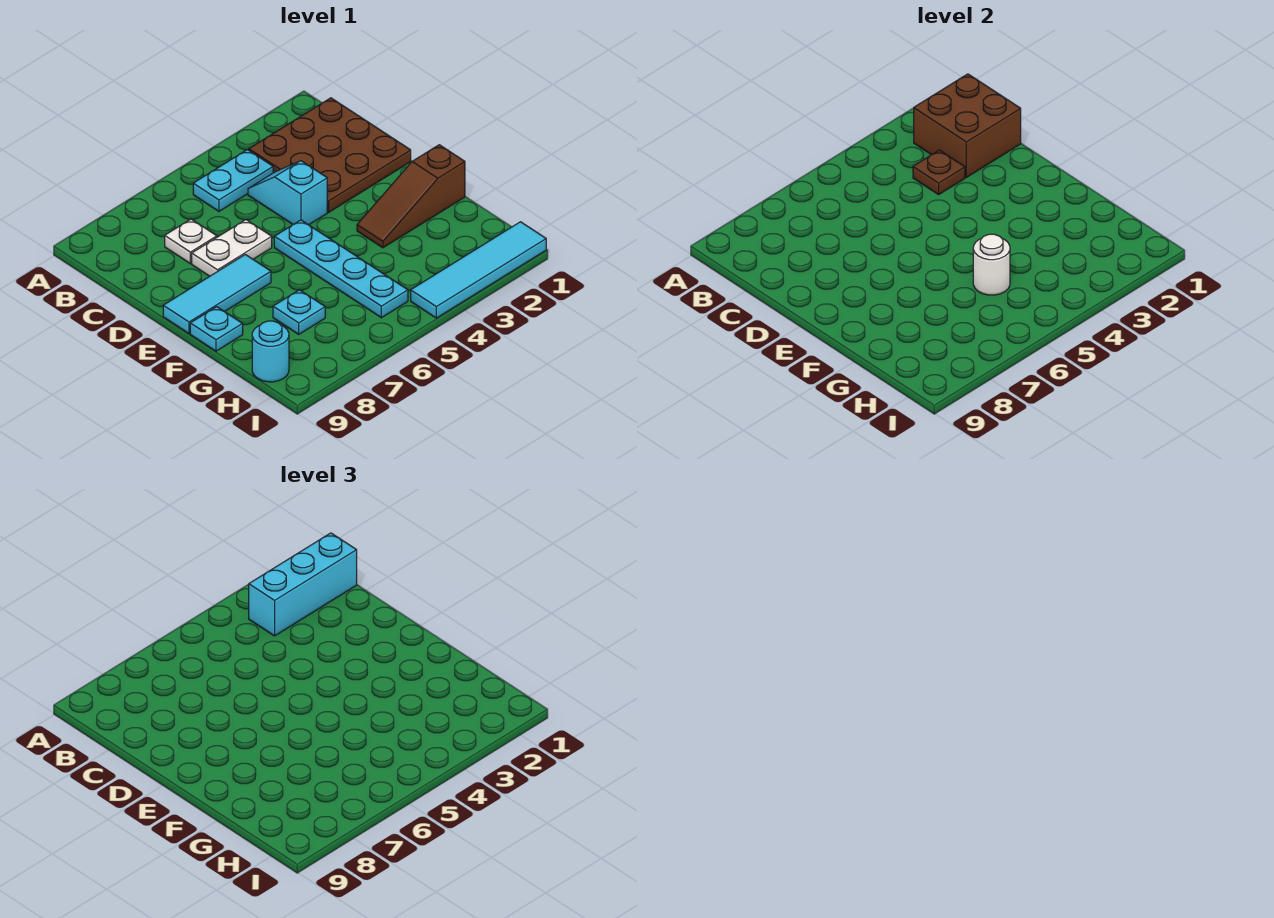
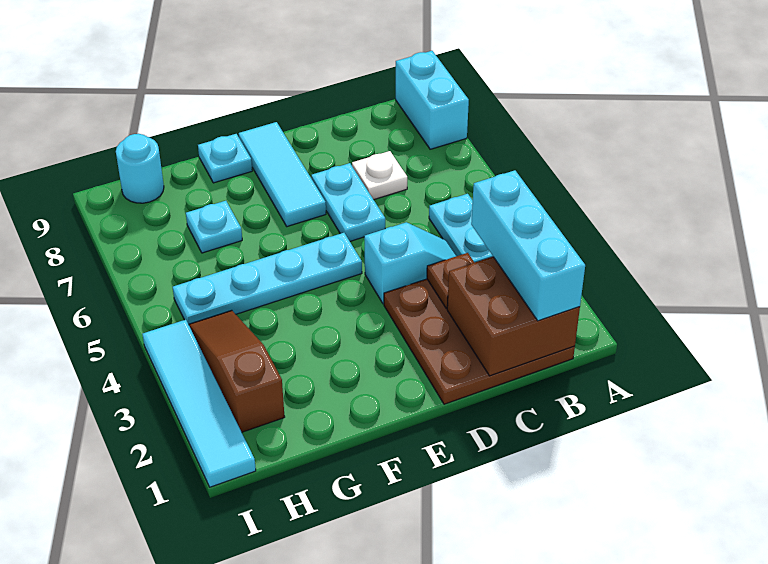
none -> cyan brick A8:A9 level 1
white plate D6:D7 level 1 -> cyan plate D6:D7 level 1
brown slope F1:F3 level 1 top 1 -> brown slope H2:H4 level 1 top 2
white round brick G5 level 2 -> none

